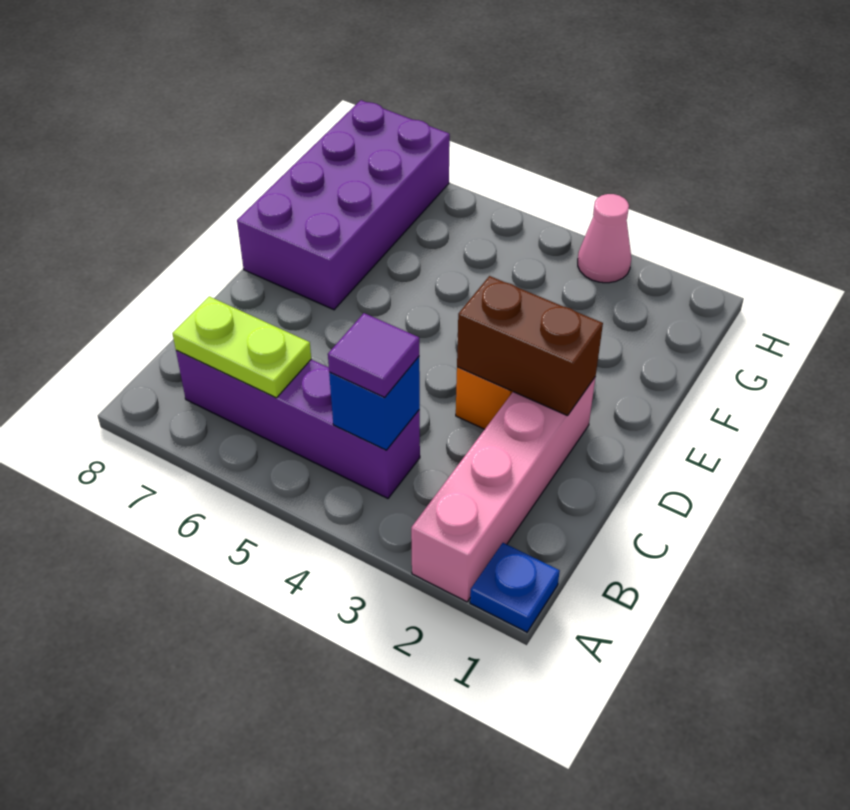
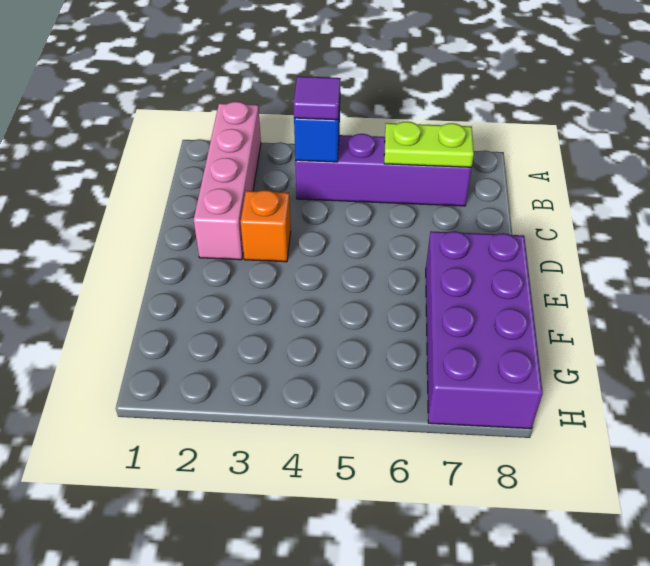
blue plate A1 level 1 -> none
brown brick D2:D3 level 2 -> none
pink cone H3 level 1 -> none

